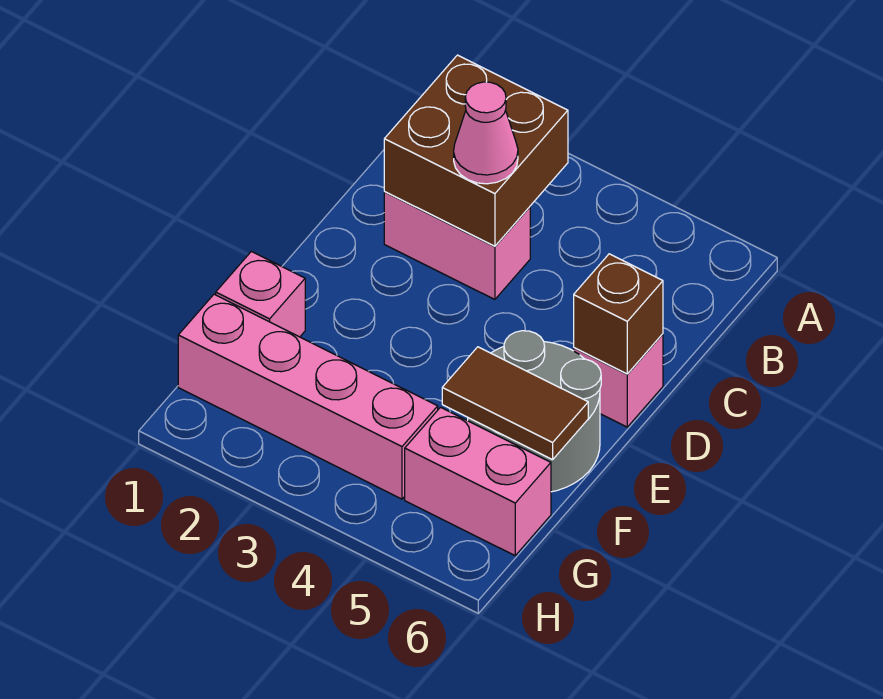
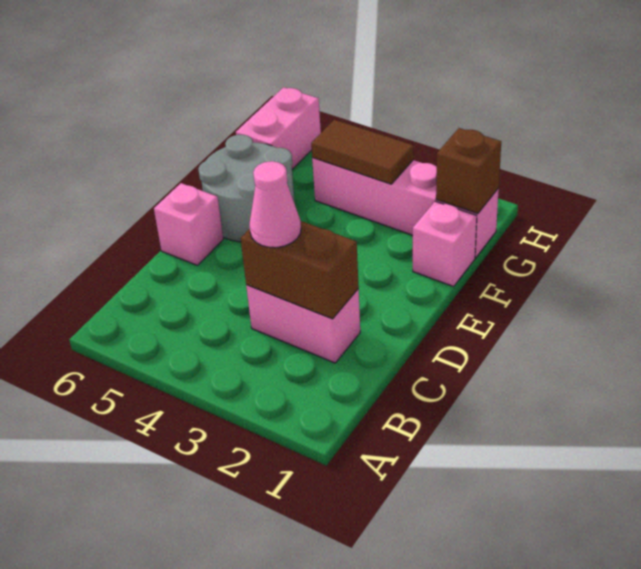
brown brick B2:C3 level 2 -> brown brick C2:C3 level 2
brown brick D6 level 2 -> brown brick G1 level 2
brown tile F5:F6 level 2 -> brown tile G3:G4 level 2
pink brick G5:G6 level 1 -> pink brick G6:H6 level 1

